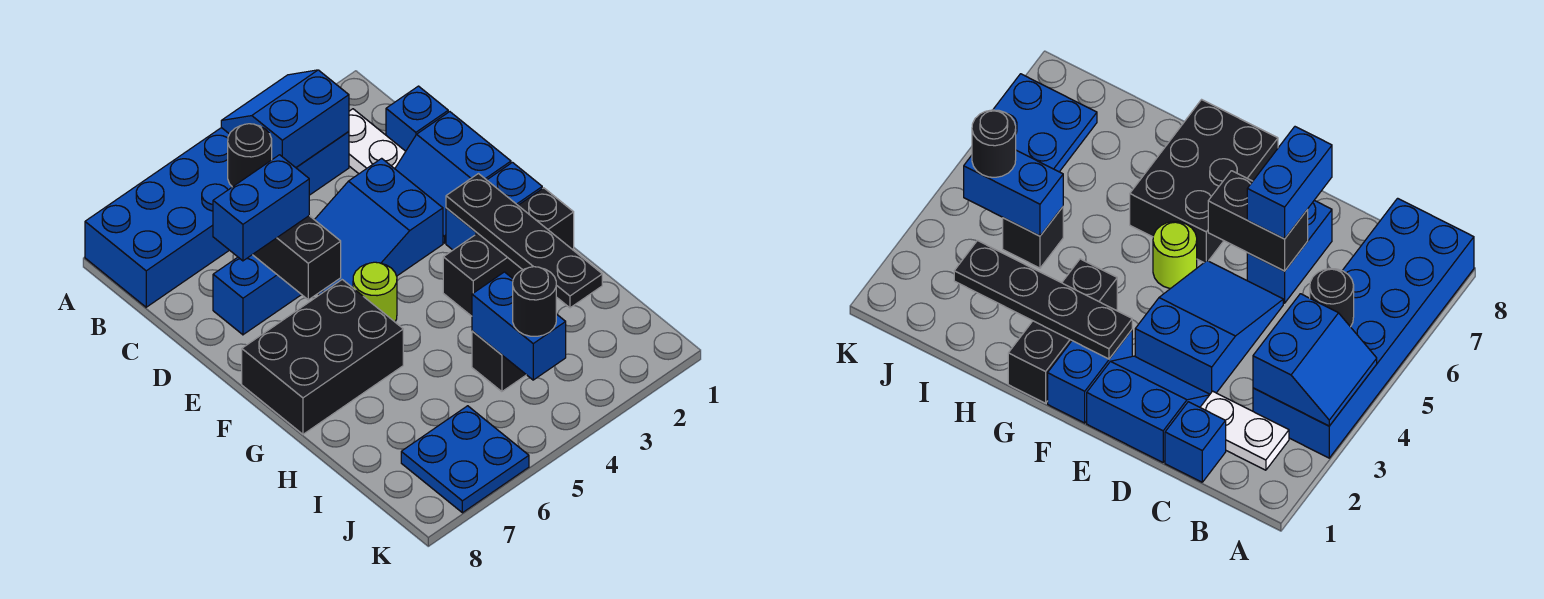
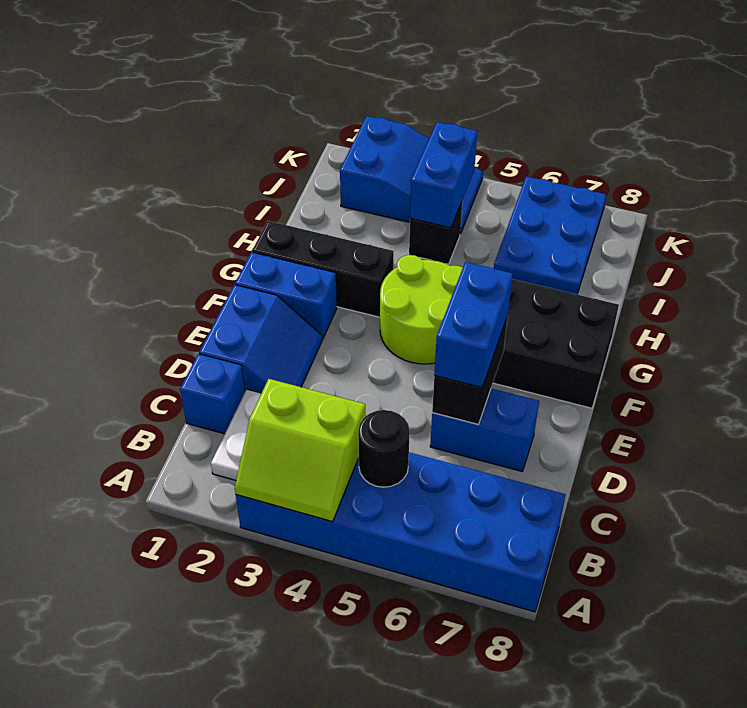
blue slope A3:B4 level 2 top B -> lime slope A3:B4 level 2 top B
blue slope D3:E5 level 1 top 3 -> blue slope J2:K4 level 1 top 2
blue brick D6:D7 level 3 -> blue brick D6:E6 level 3
black plate F2:I2 level 2 -> none
lime round brick F5 level 1 -> lime round brick F4:G5 level 1
black round brick J4 level 3 -> none
blue plate J6:K7 level 1 -> blue plate I6:K7 level 1

